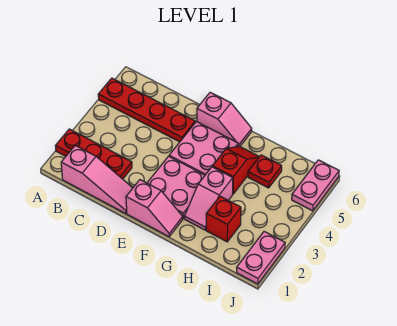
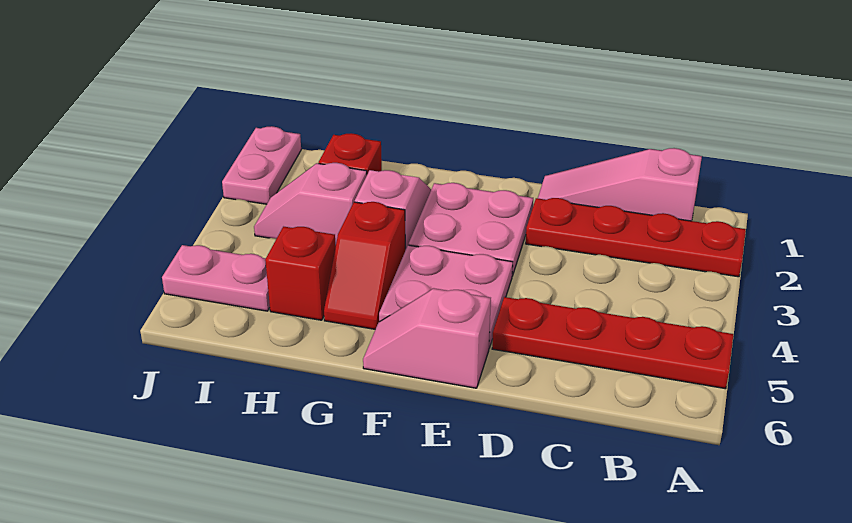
red plate A2:C2 level 1 -> red plate A2:D2 level 1
pink slope E1:F1 level 1 top E -> pink slope H3:I3 level 1 top H
red plate H5 level 1 -> red brick H5 level 1
pink plate J5:J6 level 1 -> pink plate I5:J5 level 1

